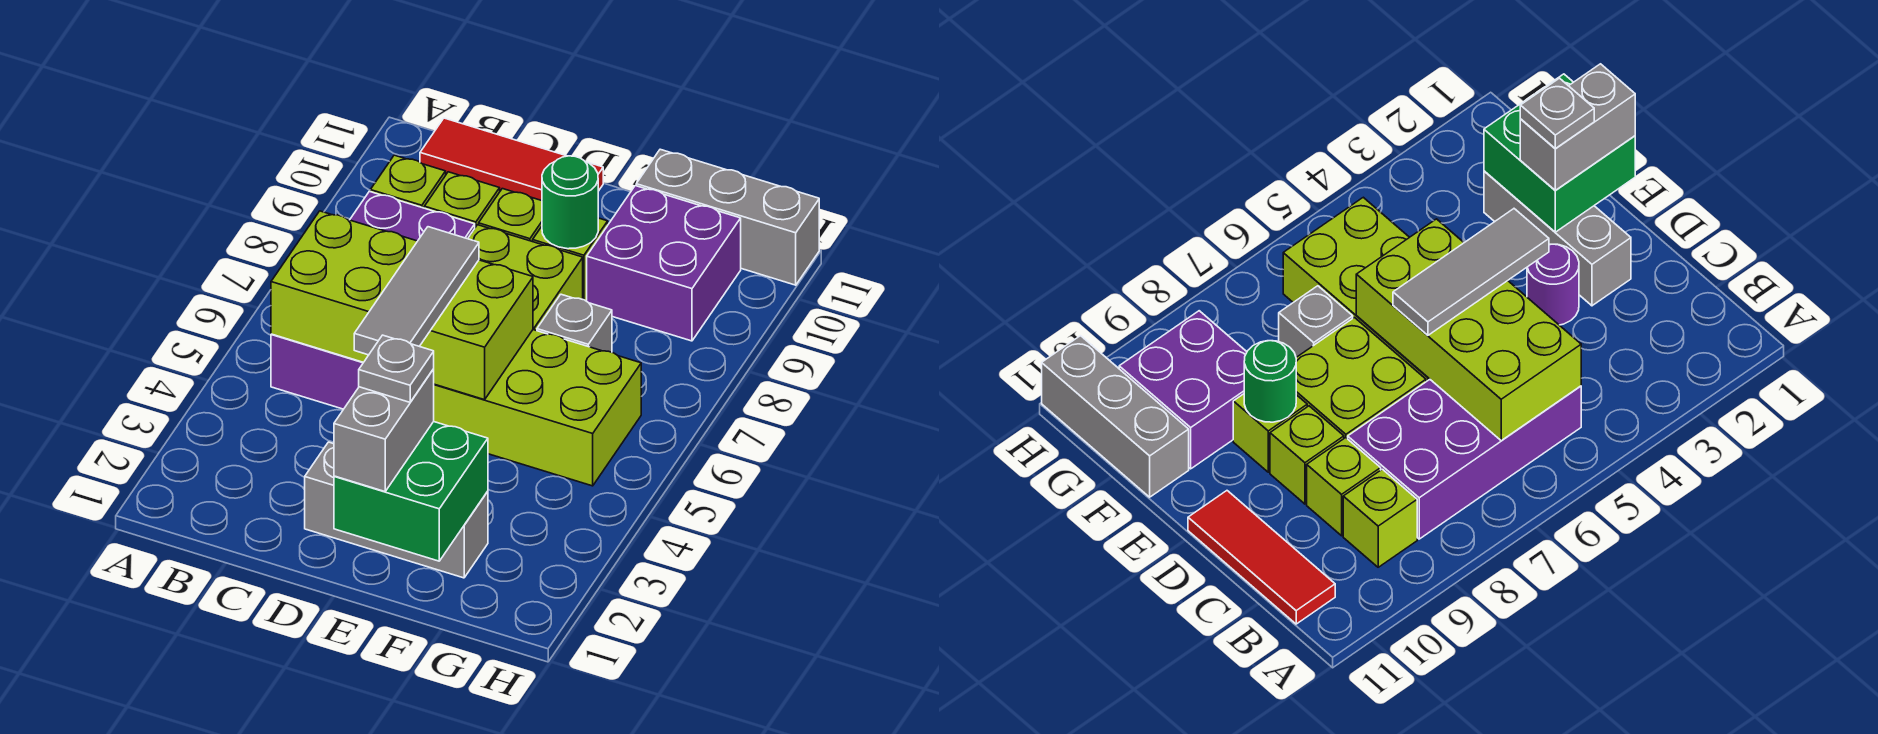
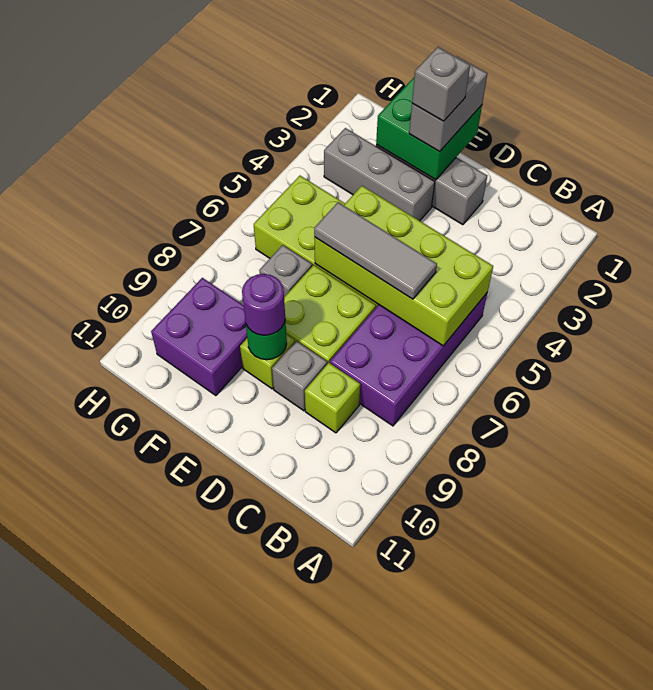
lime brick B9 level 1 -> none
red tile B11:D11 level 1 -> none
purple round brick D3 level 1 -> purple round brick E9 level 3
grey tile D4:D6 level 3 -> grey tile C6:E6 level 3
lime brick D9 level 1 -> grey brick D9 level 1
grey plate E2 level 4 -> grey brick E2 level 4
grey brick F11:H11 level 1 -> grey brick E3:G3 level 1

